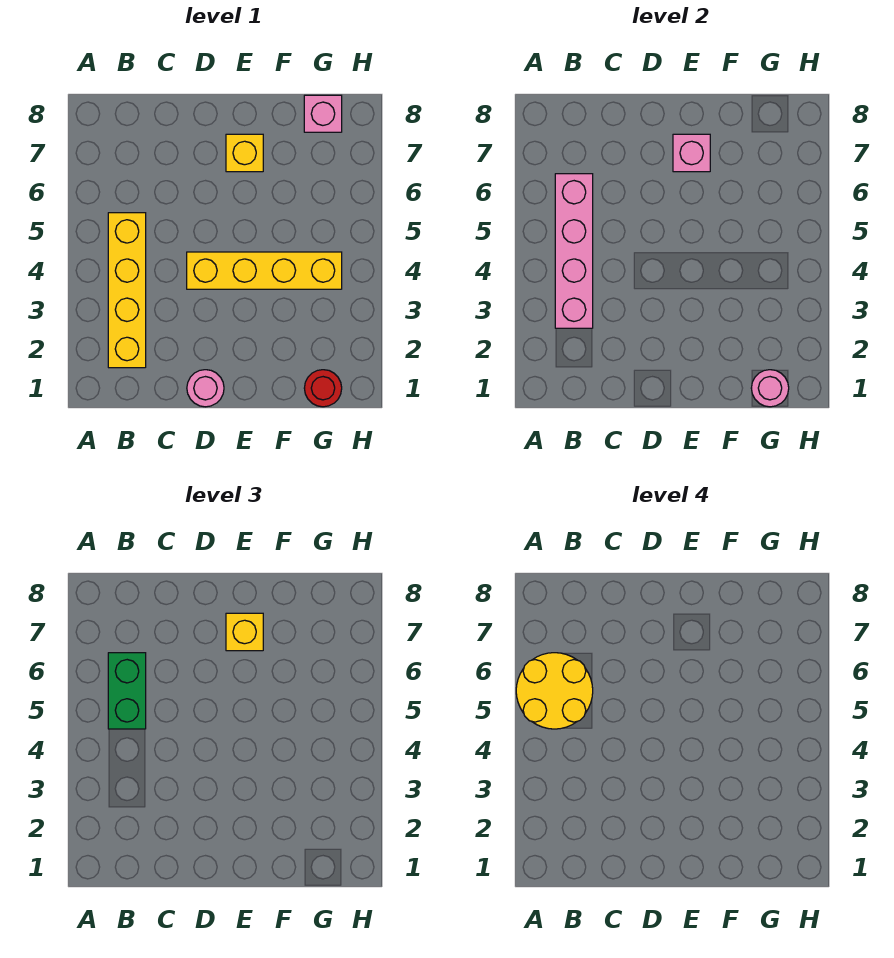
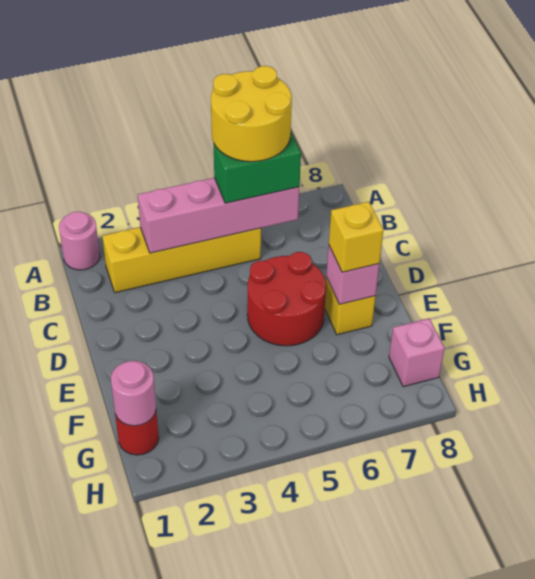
pink round brick D1 level 1 -> pink round brick A1 level 1
yellow brick D4:G4 level 1 -> none
none -> red round brick D5:E6 level 1

